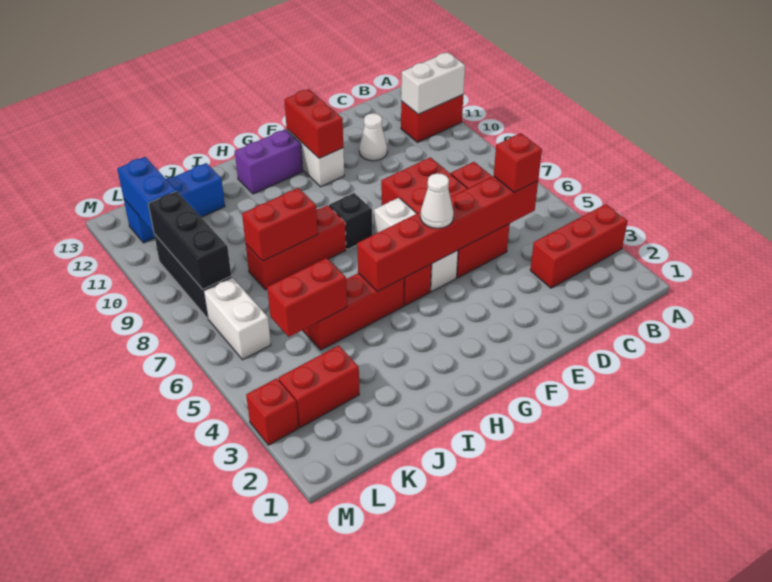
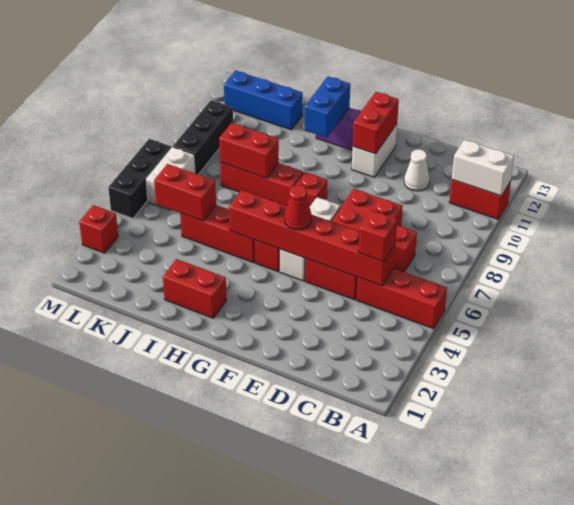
red brick A3:C3 level 1 -> red brick A5:C5 level 1
white cone F5 level 3 -> red cone F5 level 3
black brick G8 level 1 -> red brick G8 level 1
red brick K3:L3 level 1 -> red brick H2:I2 level 1
black brick L8:L10 level 2 -> black brick M5:M7 level 1
blue brick L11:L12 level 2 -> blue brick H11:H12 level 2

